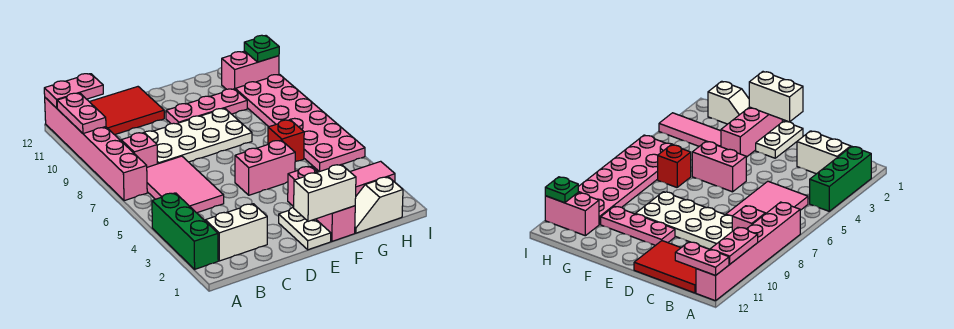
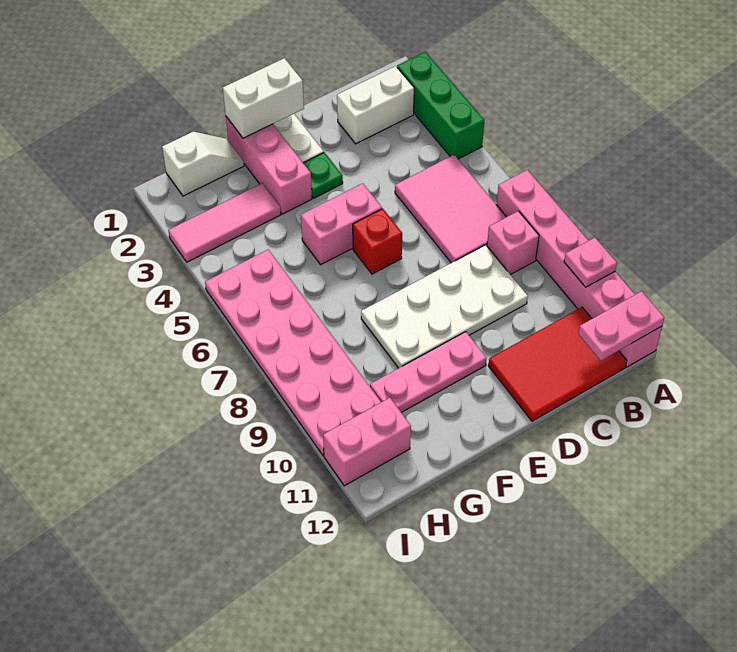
pink plate A10:A11 level 2 -> pink plate A10 level 2
red brick G6 level 1 -> red brick E6 level 1
green plate I11 level 2 -> green plate E3 level 1

